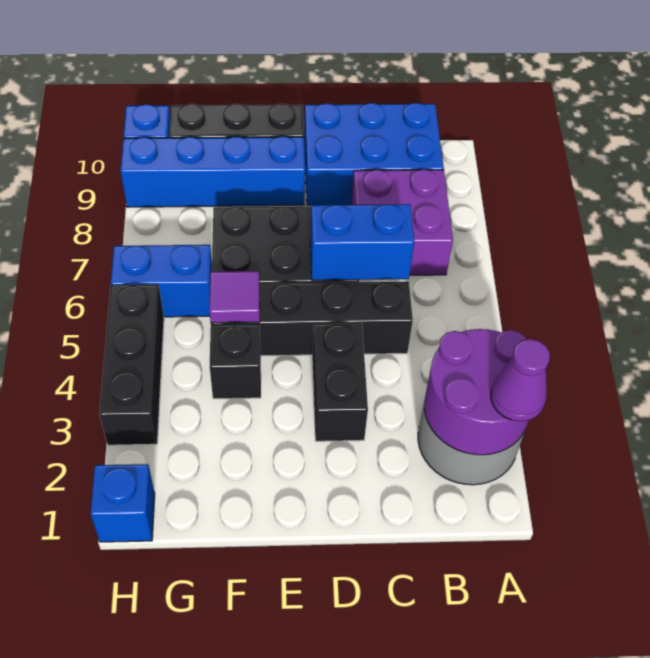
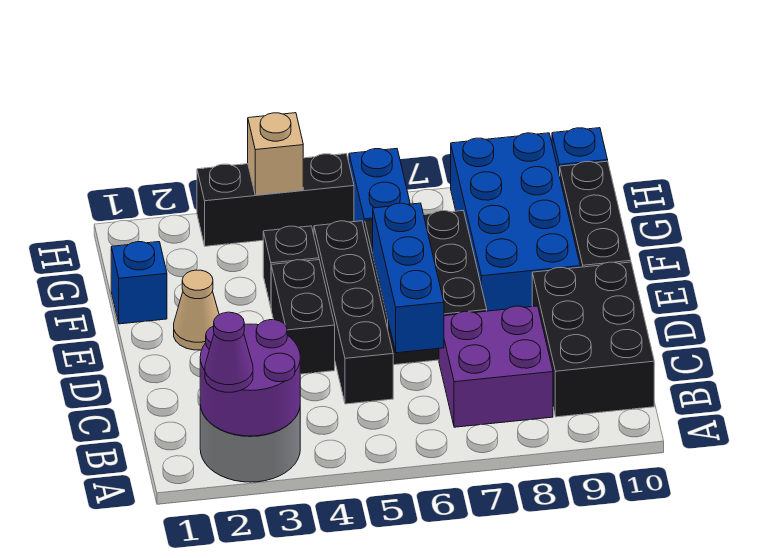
blue brick B9:D10 level 1 -> black brick B9:D10 level 1
blue brick C6:D6 level 2 -> blue brick C6:E6 level 2
black brick D3:D4 level 1 -> black brick D4:E4 level 1
none -> tan cone E2 level 1
blue brick E9:H9 level 1 -> blue brick E8:H9 level 1
purple tile F5 level 2 -> none
blue brick H1 level 1 -> blue brick F1 level 1
none -> tan brick H4 level 2

